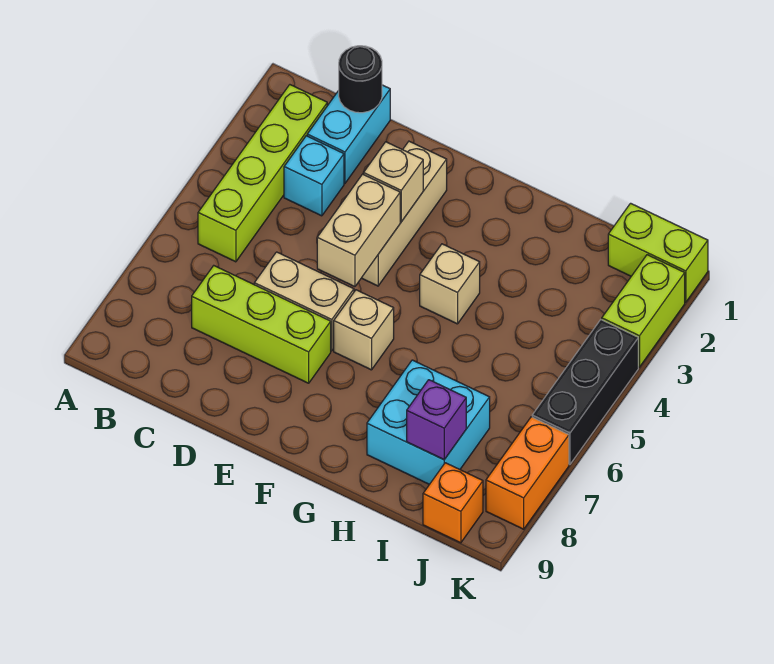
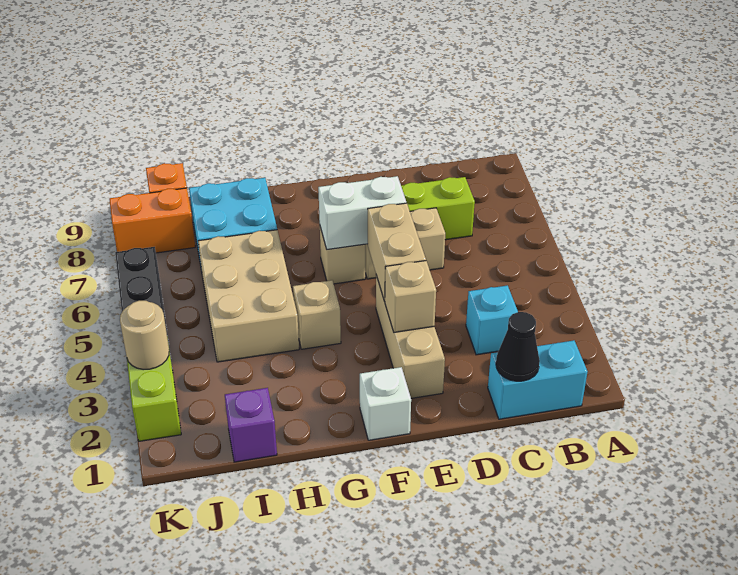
lime brick B2:B5 level 1 -> none
cyan brick C1:C2 level 1 -> cyan brick B1:C1 level 1
black round brick C1 level 2 -> black cone C1 level 2
none -> white brick E6:F6 level 2
none -> white brick F1 level 1
none -> tan brick H4:I6 level 1
purple brick I8 level 2 -> purple brick I1 level 1
lime brick J1:K1 level 1 -> none
none -> tan round brick K3 level 2
orange brick K7:K8 level 1 -> orange brick J8:K8 level 1

